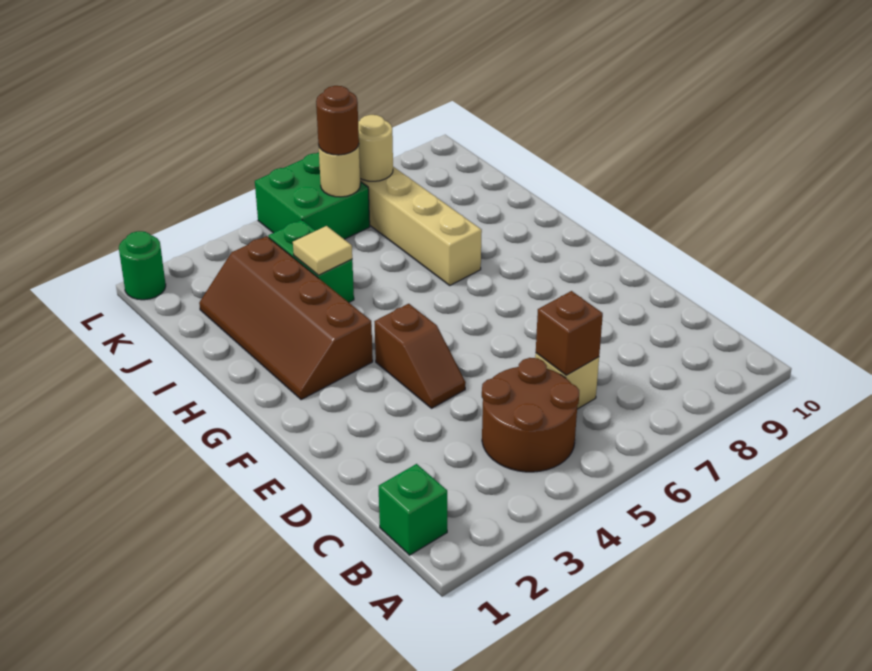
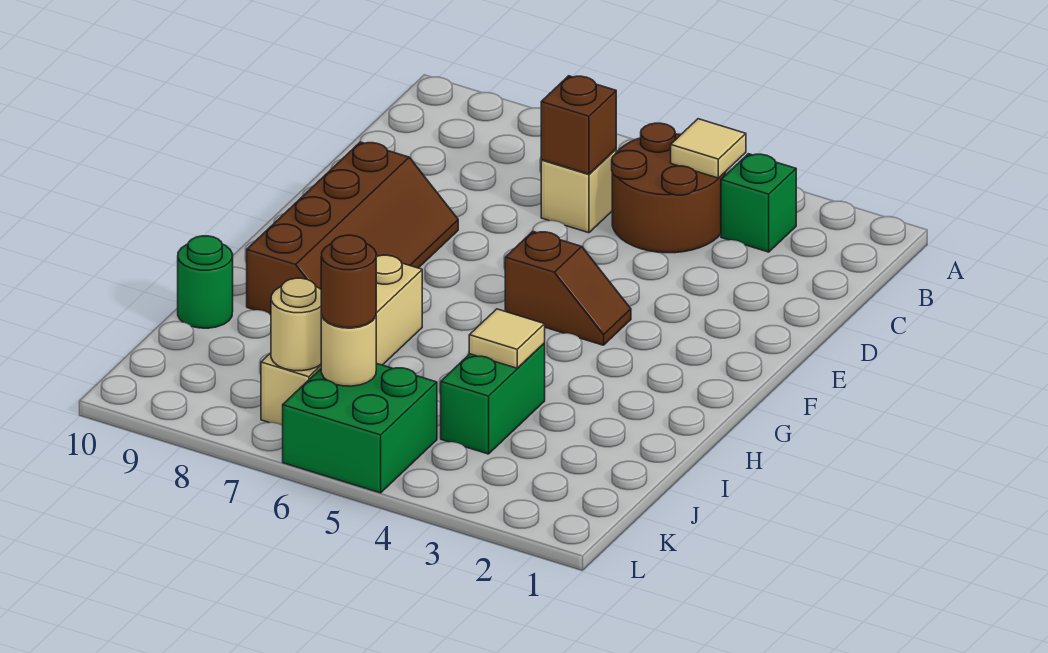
green brick B1 level 1 -> green brick B3 level 1
none -> tan tile B4 level 2
brown slope E4:F4 level 1 top F -> brown slope F4:F5 level 1 top 5
brown slope G2:J3 level 1 top 3 -> brown slope E8:H9 level 1 top 9
green round brick L1 level 1 -> green round brick I10 level 1

